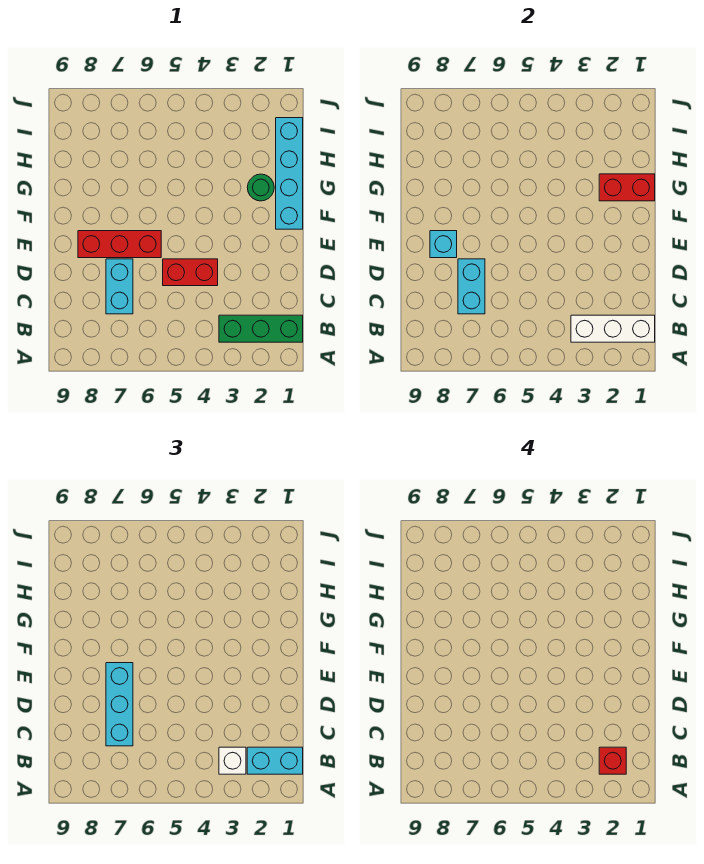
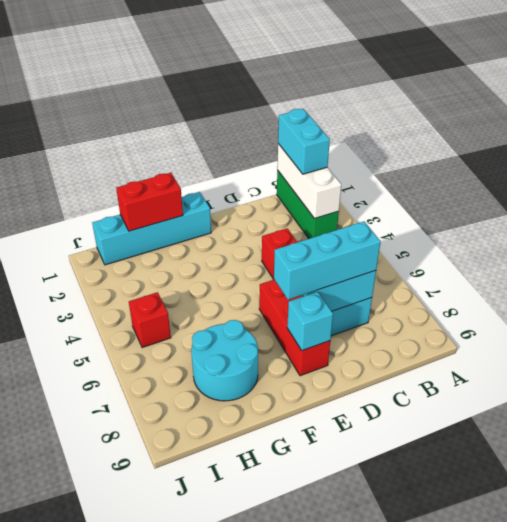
red brick B2 level 4 -> red brick I5 level 1
white brick B3 level 3 -> none
red brick G1:G2 level 2 -> red brick G1:H1 level 2
green round brick G2 level 1 -> none
none -> cyan round brick G7:H8 level 1

